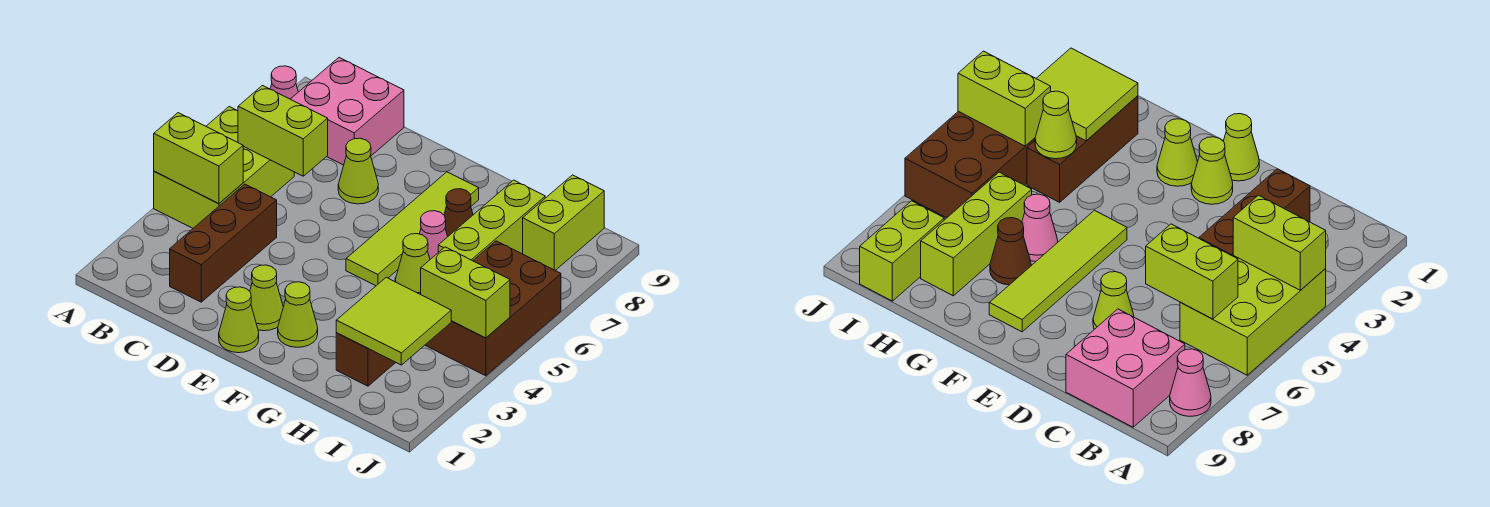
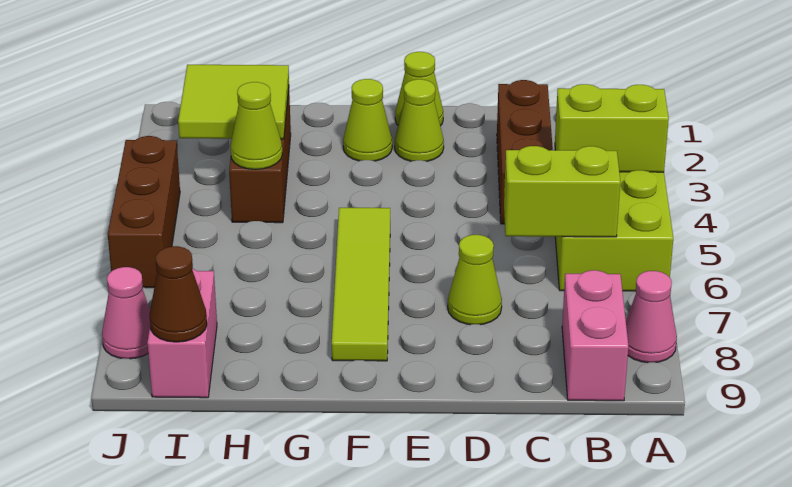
pink brick B8:C9 level 1 -> pink brick B8:B9 level 1
pink cone G6 level 1 -> pink cone J8 level 1
brown cone G7 level 1 -> brown cone I9 level 2
lime brick H6:H8 level 1 -> none
brown brick I4:J6 level 1 -> brown brick J4:J6 level 1
lime brick I4:J4 level 2 -> none
lime brick I8:I9 level 1 -> pink brick I8:I9 level 1

